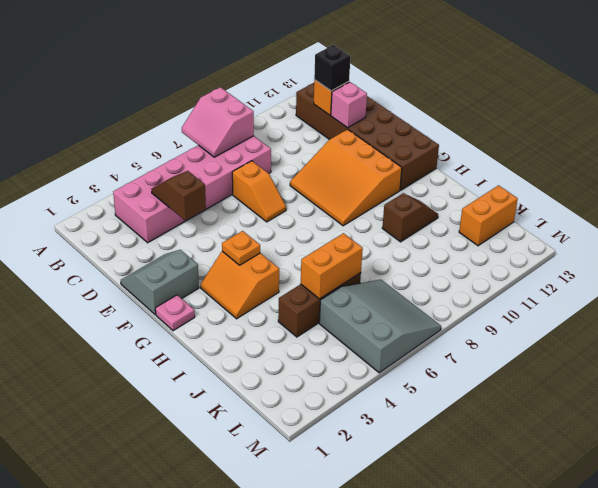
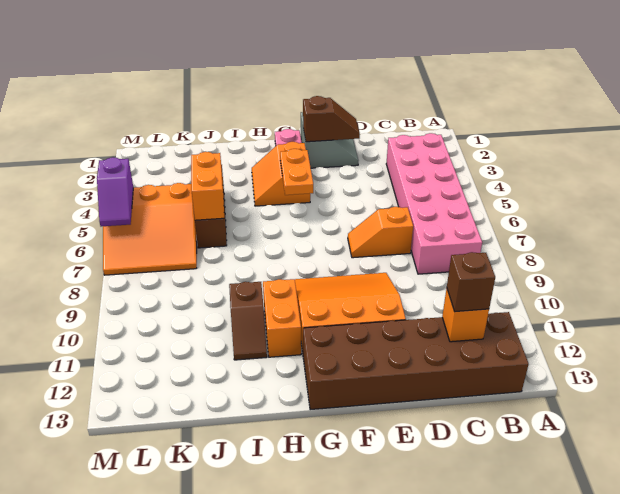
pink slope A7:B8 level 2 top 8 -> none
brown slope C4:D4 level 2 top D -> brown slope E2:F2 level 2 top F
black brick C12 level 3 -> brown brick C12 level 3
pink brick D12 level 2 -> none
orange slope G3:H4 level 1 top 4 -> orange slope G3:H4 level 1 top G
orange plate G4 level 2 -> orange plate G4:G5 level 2
grey slope K5:M7 level 1 top 5 -> orange slope K5:M7 level 1 top 5
orange brick K12:K13 level 1 -> orange brick H10:H11 level 1
none -> purple slope M5:M6 level 2 top 5

